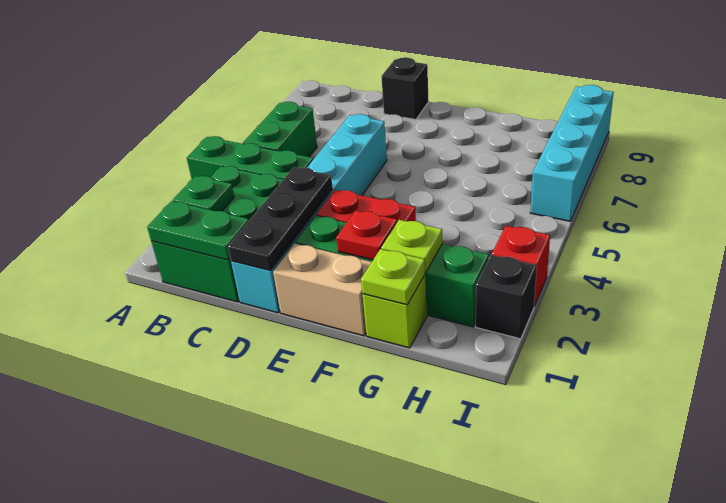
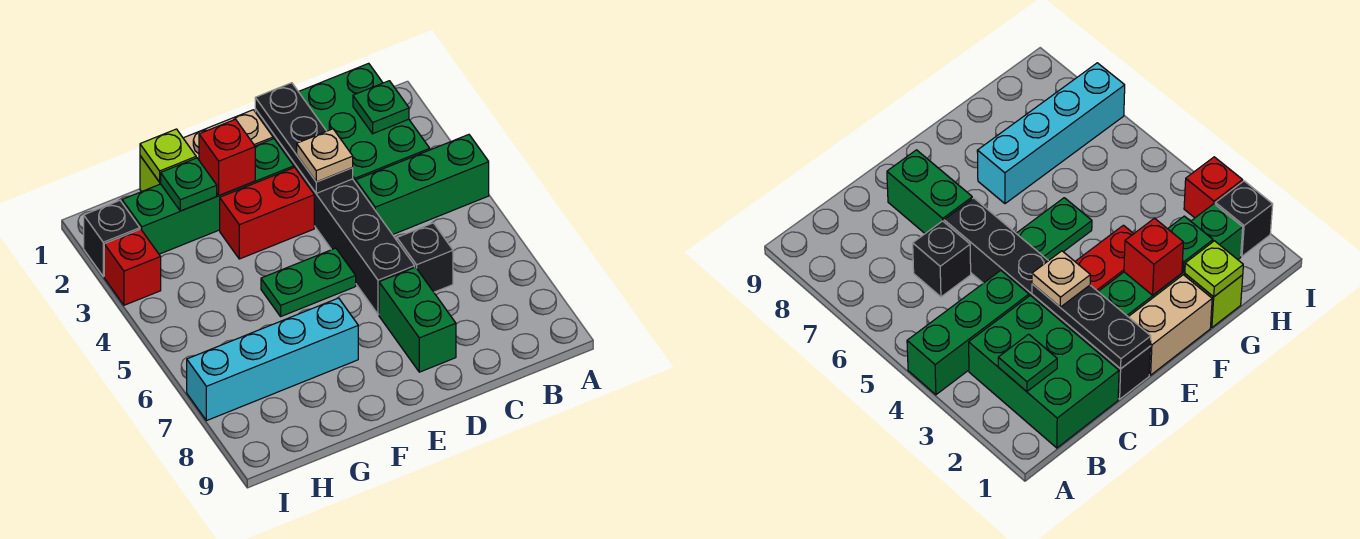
green plate B1:C1 level 2 -> green plate E5:F5 level 1
green brick B5:B6 level 1 -> green brick D7:D8 level 1
cyan brick D1:D6 level 1 -> black brick D1:D6 level 1
none -> tan plate D3 level 3
black brick D9 level 1 -> black brick C6 level 1
red plate F2 level 2 -> red brick F2 level 2
lime plate G2 level 2 -> green plate G2 level 2
cyan brick I6:I9 level 1 -> cyan brick F7:I7 level 1

